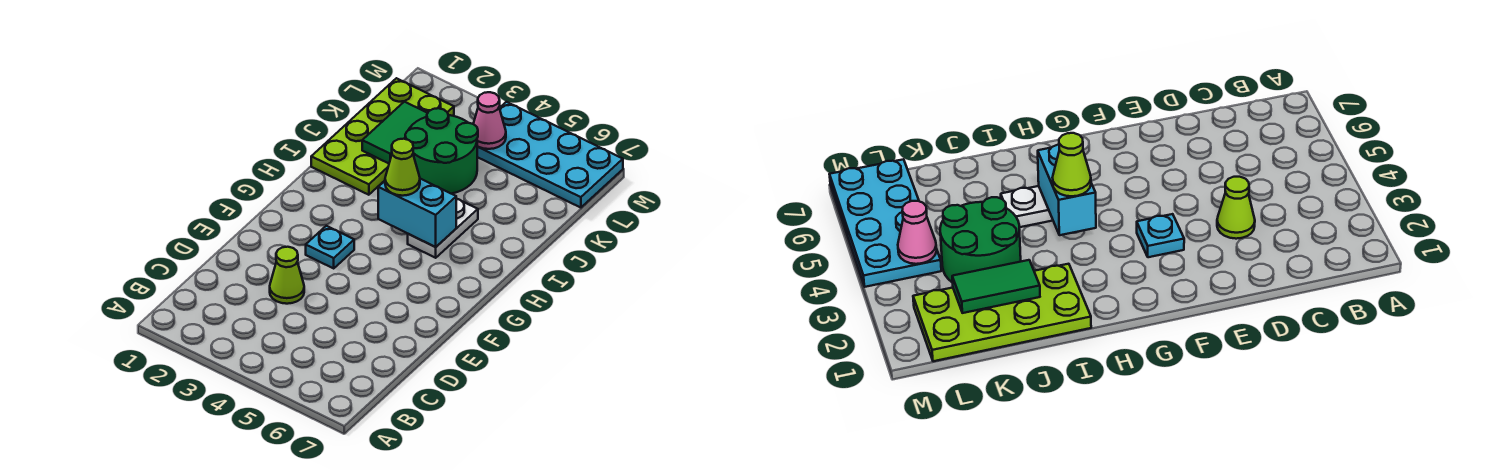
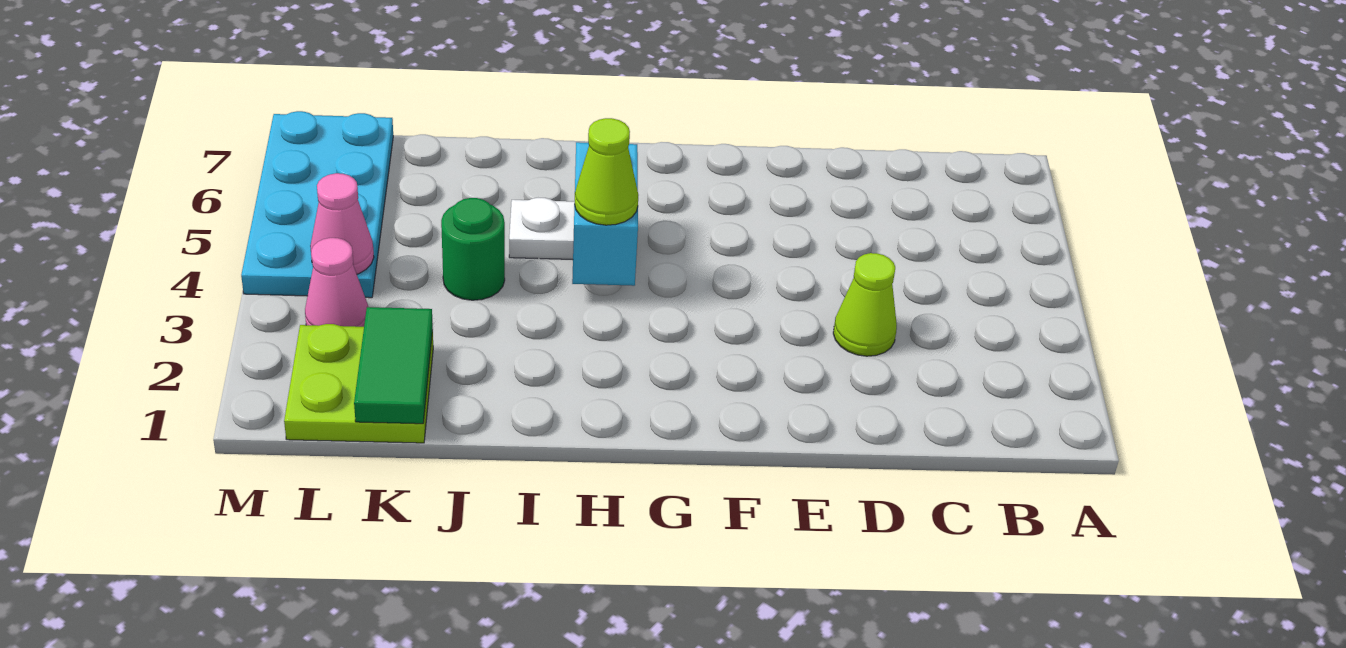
cyan plate F3 level 1 -> none
lime plate I1:L2 level 1 -> lime plate K1:L2 level 1
green tile J2:K2 level 2 -> green tile K1:K2 level 2
green round brick J3:K4 level 1 -> green round brick J4 level 1
none -> pink cone L3 level 1

